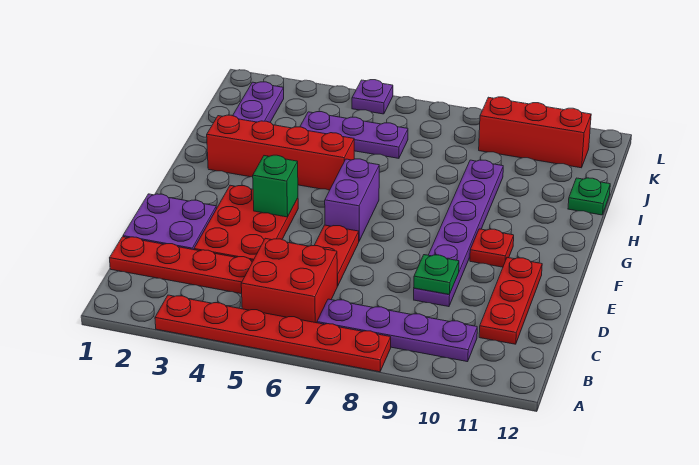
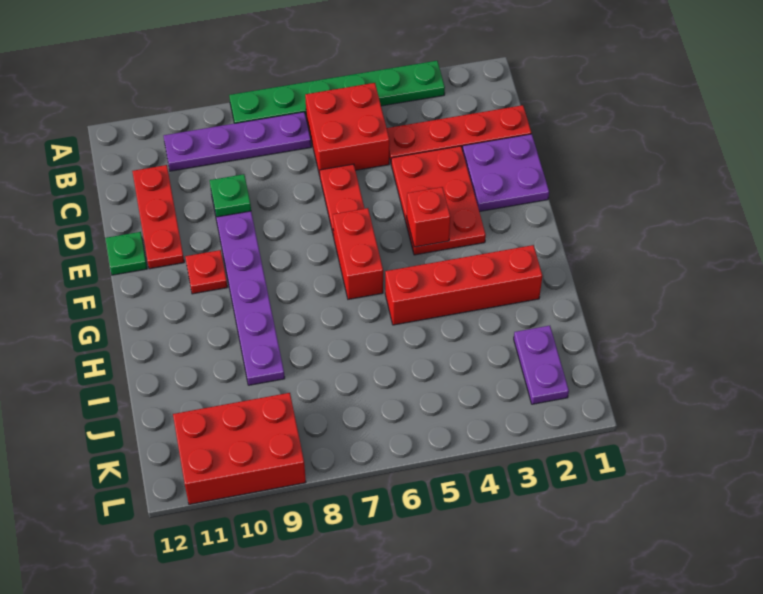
red plate A3:A8 level 1 -> green plate A3:A8 level 1
green brick F4 level 2 -> red brick F4 level 2
purple brick F6:G6 level 1 -> red brick F6:G6 level 1
green plate I12 level 1 -> green plate E12 level 1
purple plate J4:J6 level 1 -> none
red brick K9:K11 level 1 -> red brick K9:L11 level 1
purple plate L5 level 1 -> none

